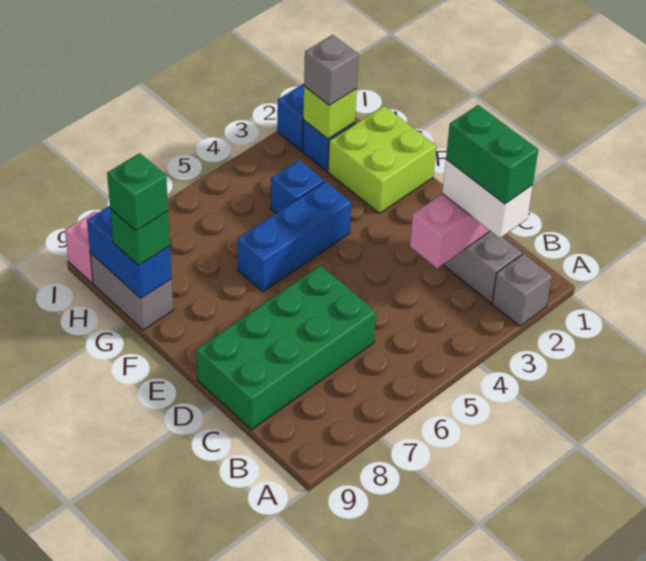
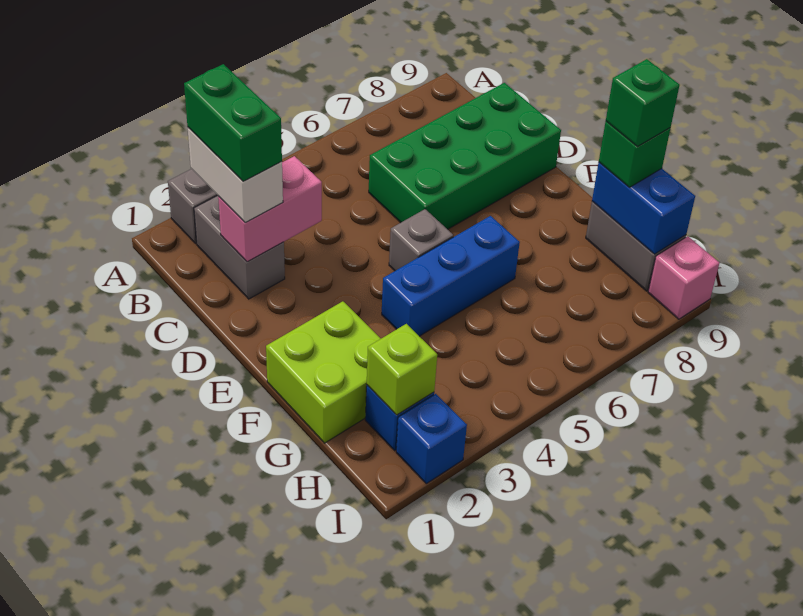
blue brick G4 level 1 -> none
grey brick H2 level 3 -> grey brick E5 level 1

